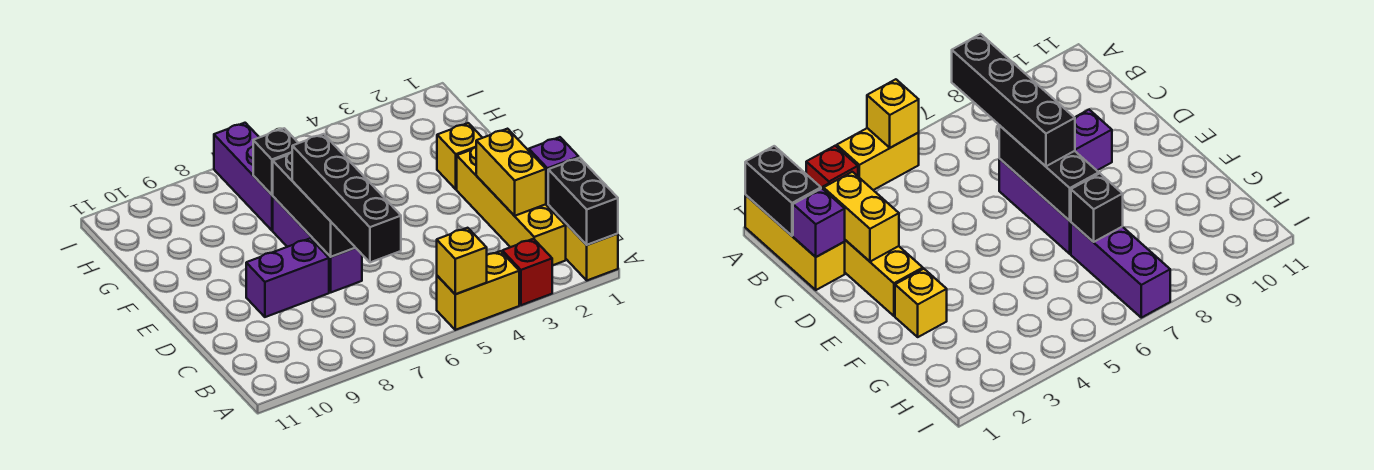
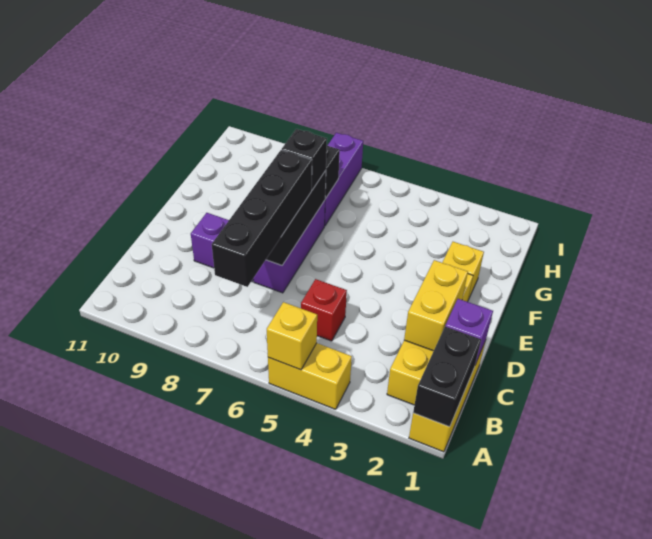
red brick A3 level 1 -> red brick C5 level 1
none -> black brick F7 level 3

